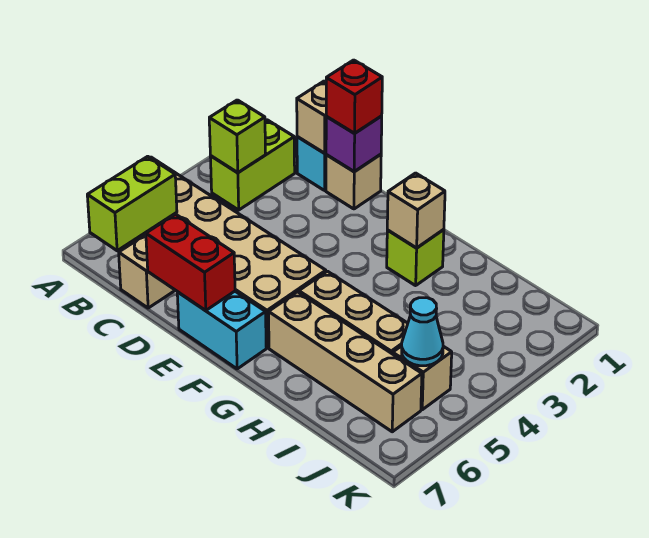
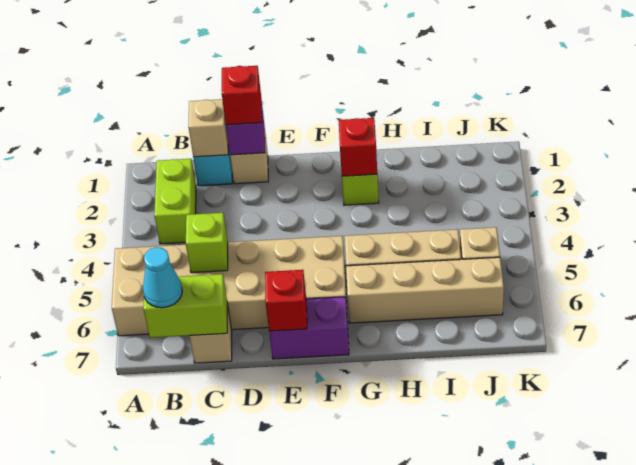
lime brick B3 level 2 -> lime brick C5 level 2
lime brick B6:B7 level 2 -> lime brick B7:C7 level 2
red brick D7:E7 level 2 -> red brick E7 level 2
cyan brick E7:F7 level 1 -> purple brick E7:F7 level 1
tan brick G2 level 2 -> red brick G2 level 2
cyan cone J5 level 2 -> cyan cone B7 level 3

